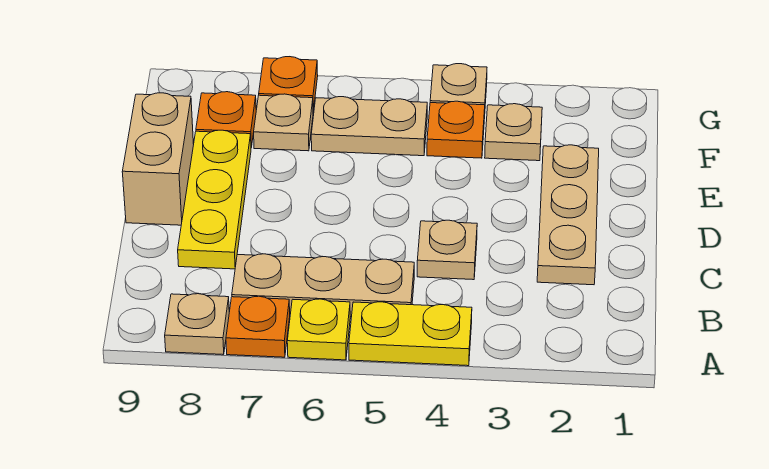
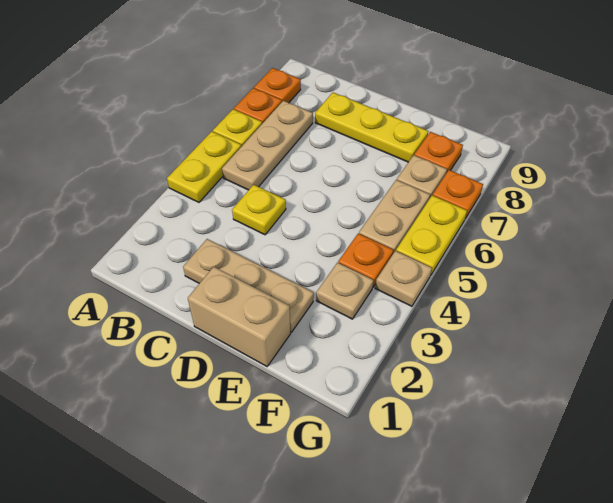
tan plate A8 level 1 -> orange plate A8 level 1
tan plate C4 level 1 -> yellow plate C4 level 1
tan brick D9:E9 level 1 -> tan brick D1:E1 level 1
none -> yellow plate G5:G6 level 1

